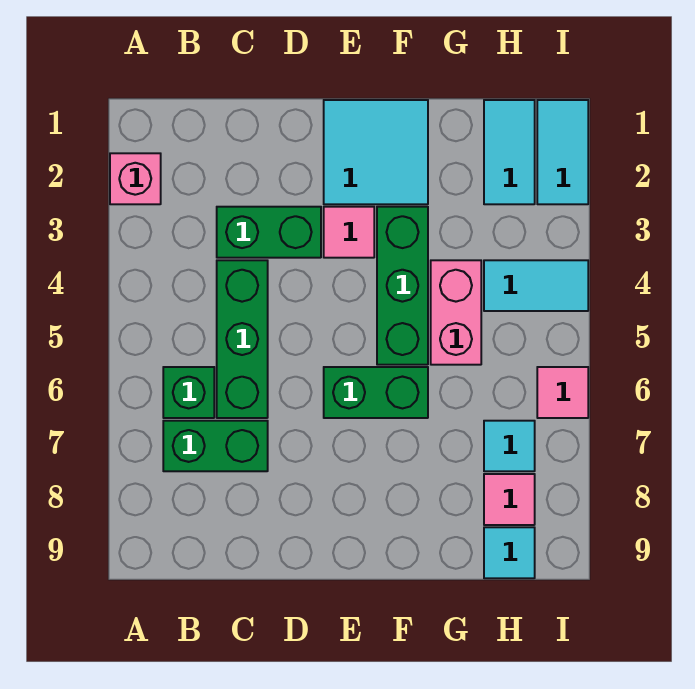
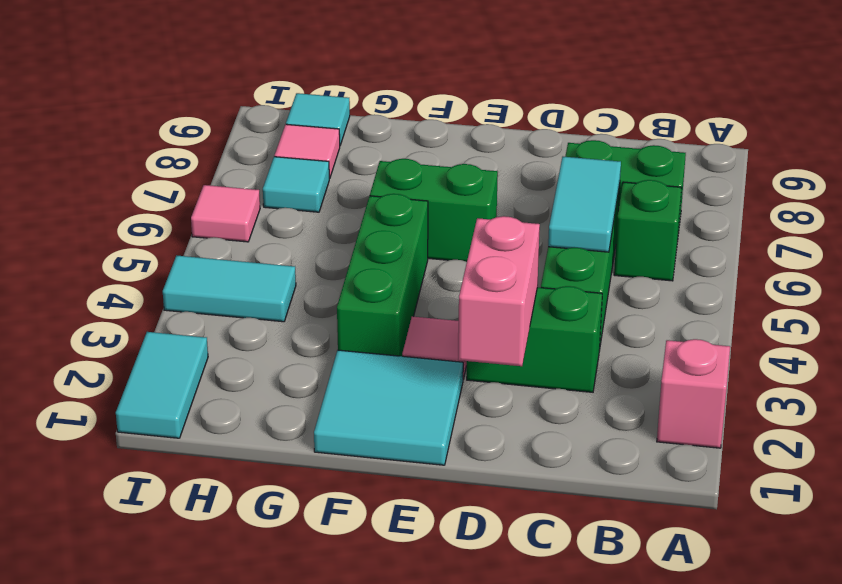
pink brick G4:G5 level 1 -> pink brick D2:D3 level 2
cyan tile H1:H2 level 1 -> cyan tile C5:C6 level 2

